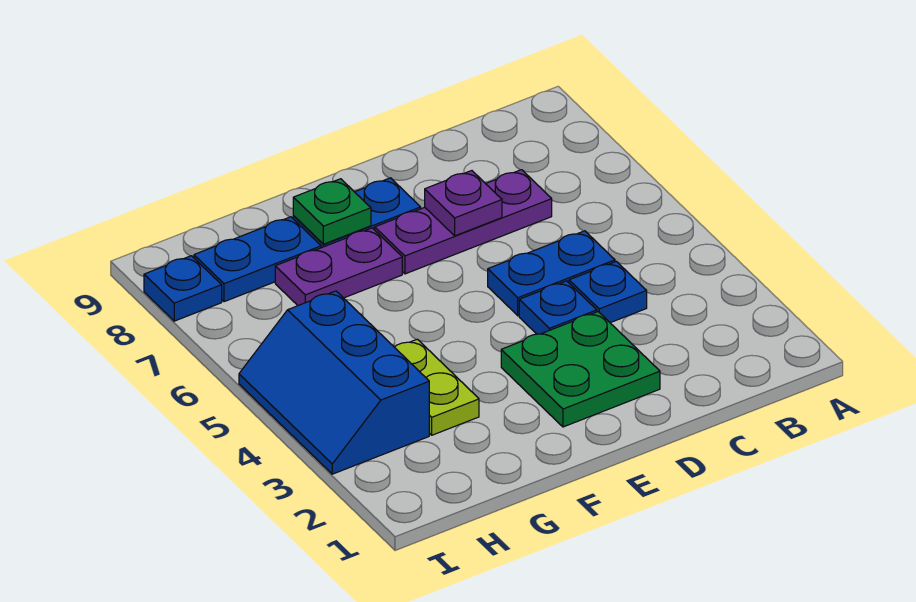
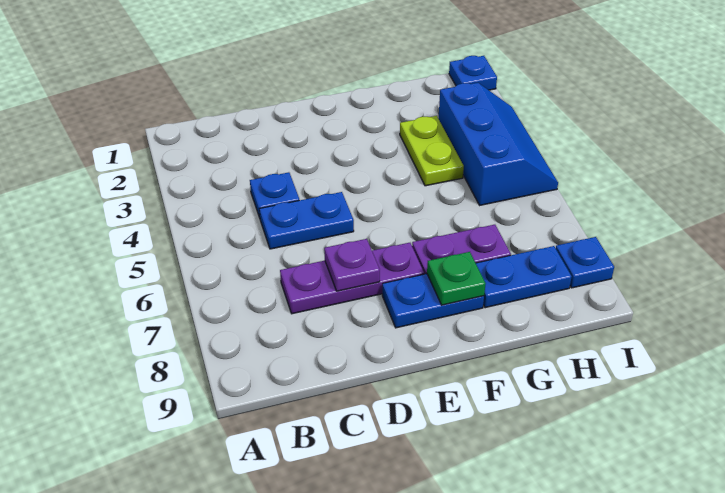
green plate D2:E3 level 1 -> none
blue plate D4 level 1 -> blue plate I1 level 1

